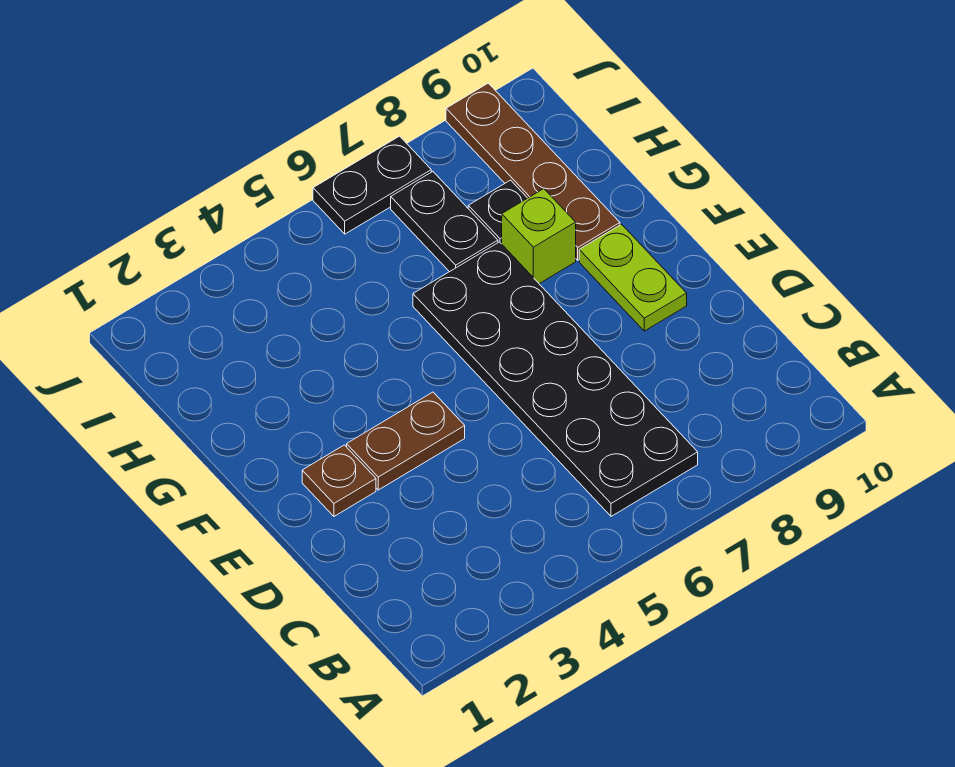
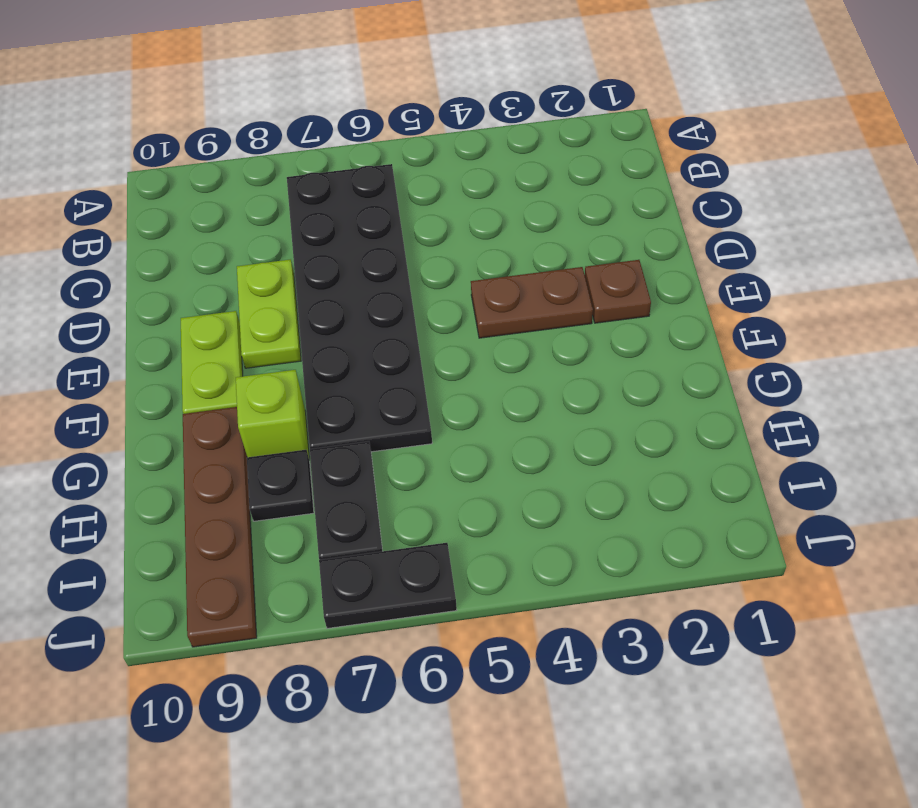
none -> lime plate D8:E8 level 1

